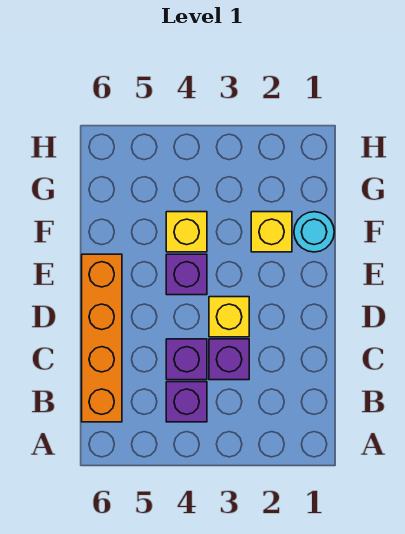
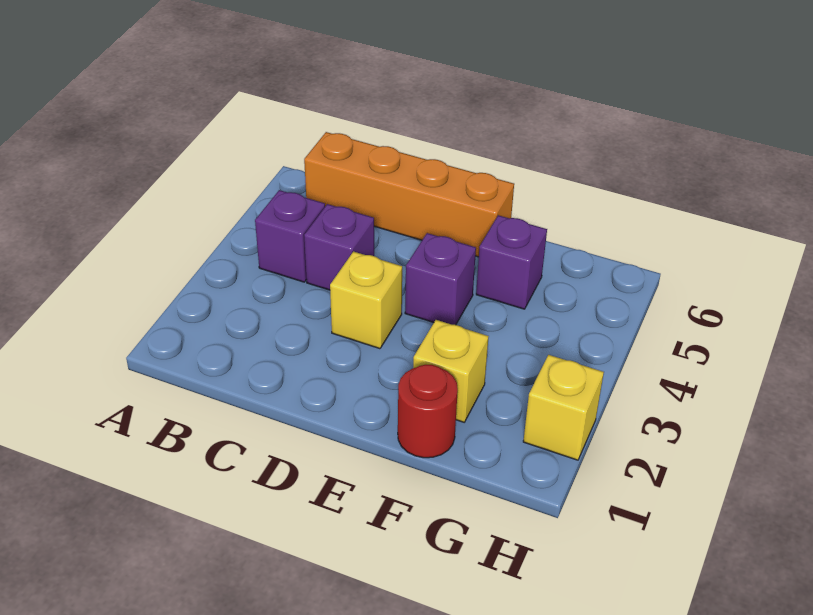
purple brick C3 level 1 -> purple brick F5 level 1
cyan round brick F1 level 1 -> red round brick F1 level 1
yellow brick F4 level 1 -> yellow brick H2 level 1

